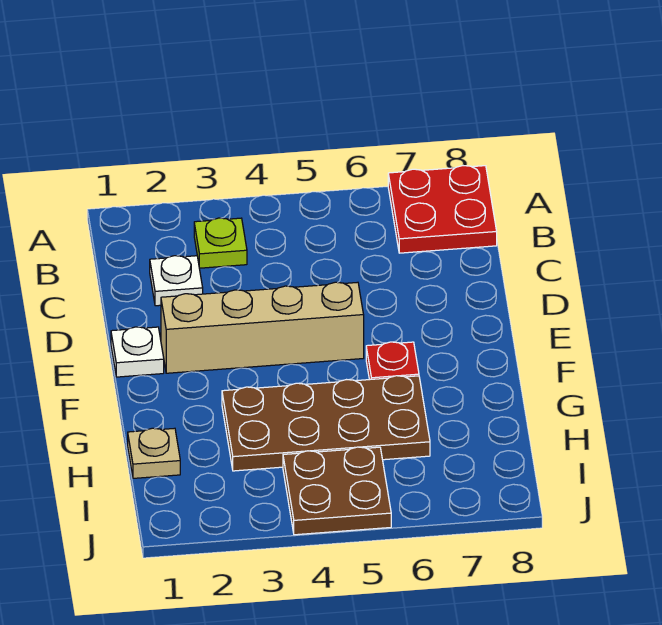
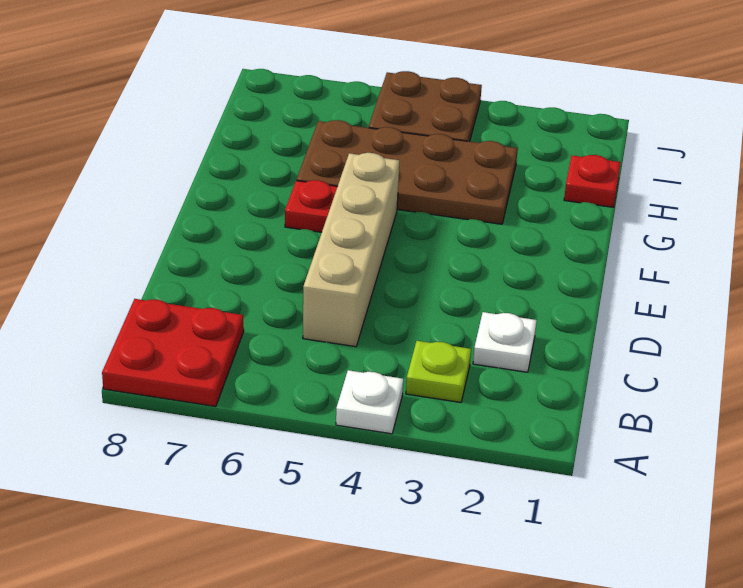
white plate E1 level 1 -> white plate A4 level 1
tan brick E2:E5 level 1 -> tan brick C5:F5 level 1
tan plate H1 level 1 -> red plate H1 level 1

